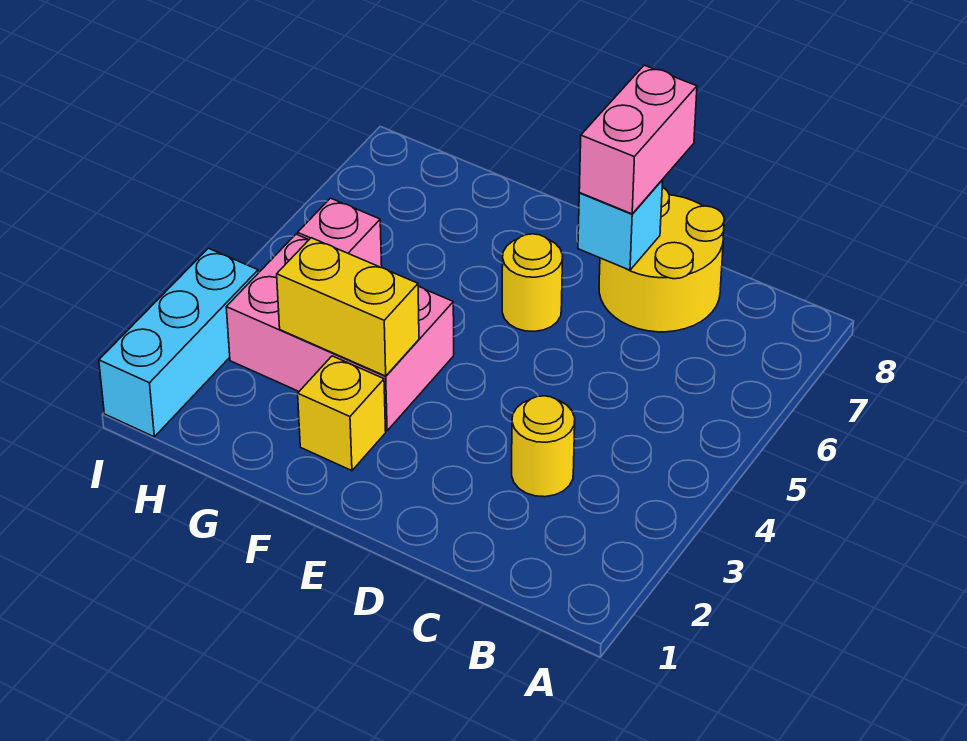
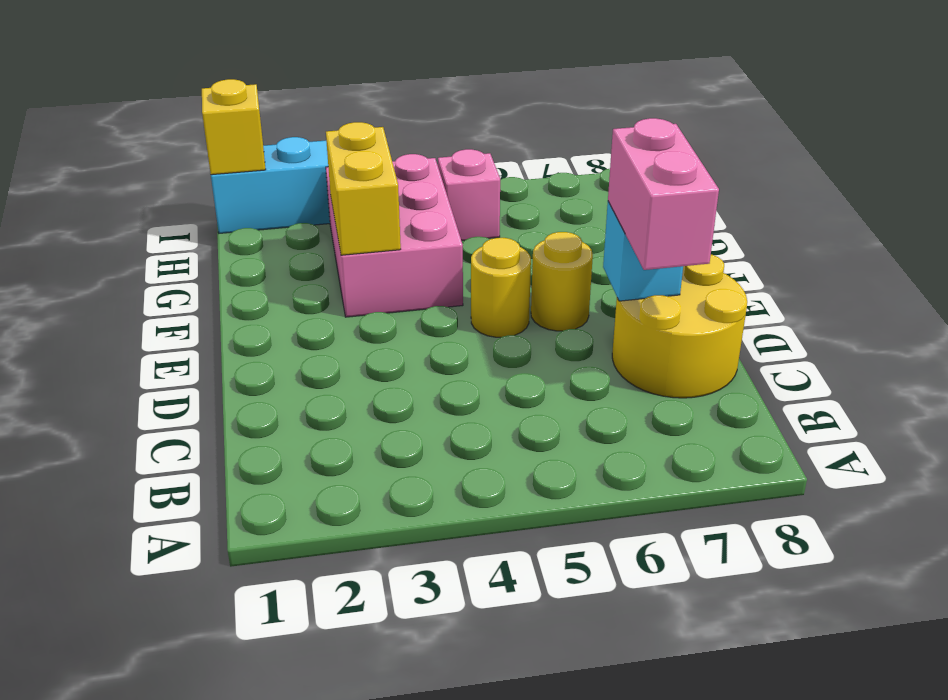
yellow round brick C3 level 1 -> yellow round brick E5 level 1
pink brick D7:D8 level 3 -> pink brick C7:D7 level 3
yellow brick F2 level 1 -> yellow brick I1 level 2

